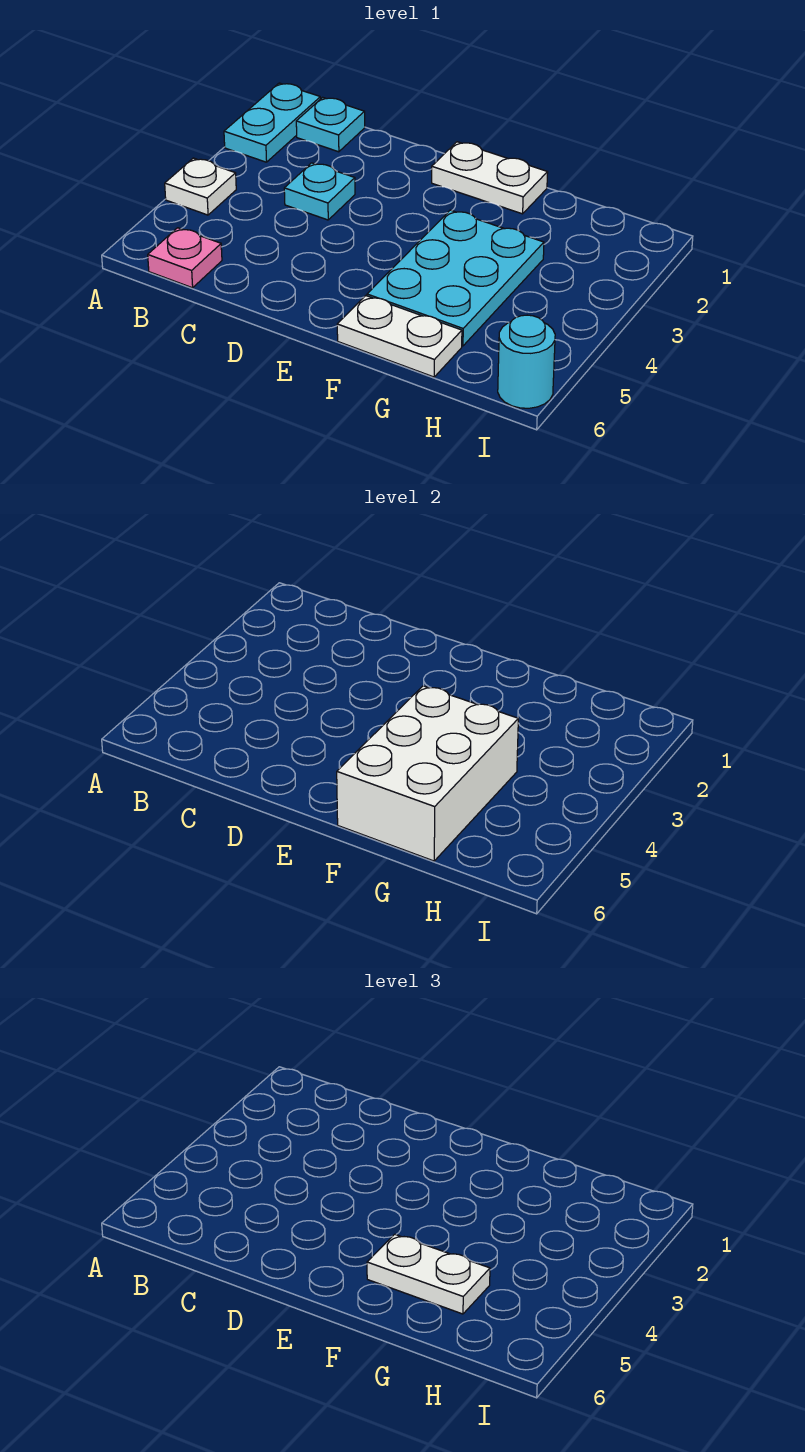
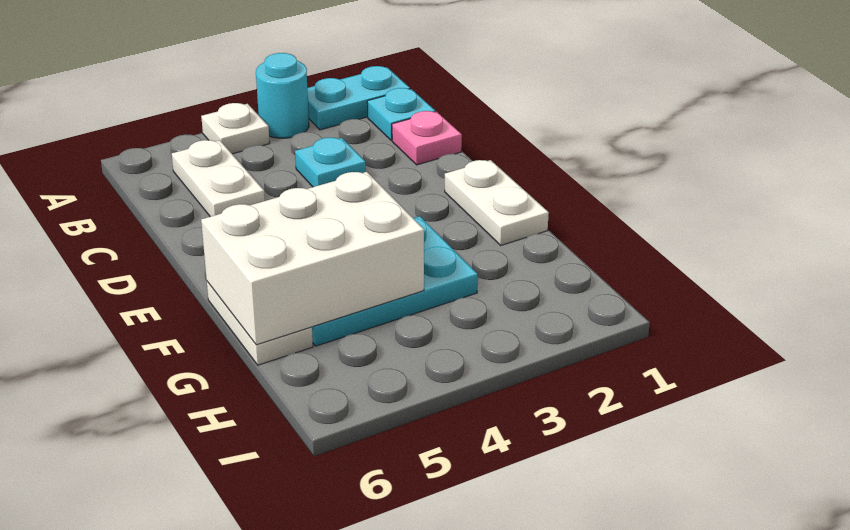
pink plate B6 level 1 -> pink plate C1 level 1
white plate F5:G5 level 3 -> white plate B5:C5 level 1
cyan round brick I6 level 1 -> cyan round brick A3 level 1

